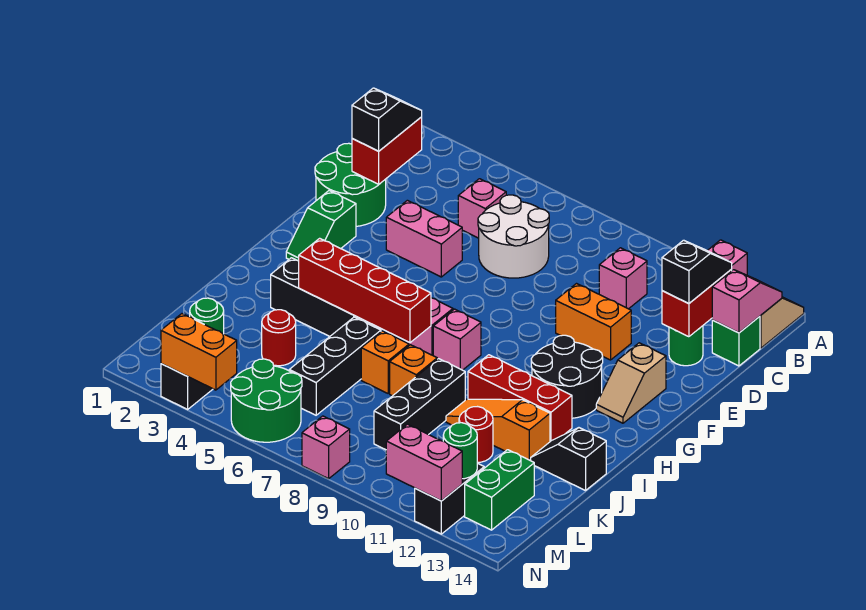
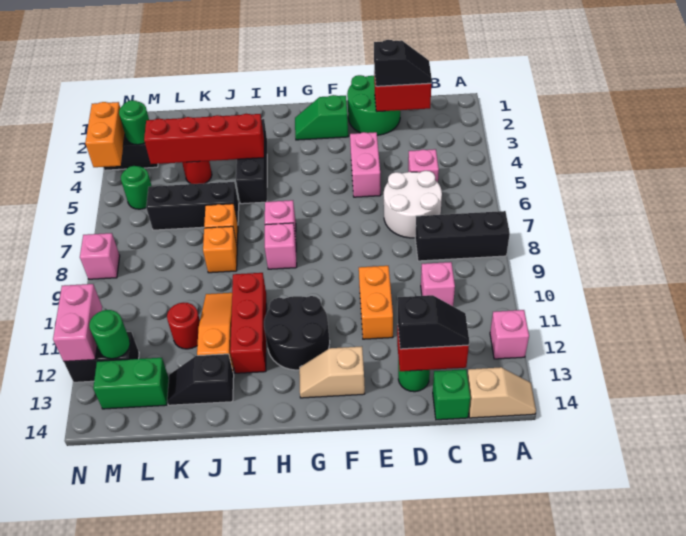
pink slope B14:C14 level 2 top C -> none
red brick I4:I7 level 2 -> red brick I4:L4 level 2
black brick J9:L9 level 1 -> black brick A8:C8 level 1
black slope J13:J14 level 1 top 14 -> black slope J13:K13 level 1 top J
green round brick M5:N6 level 1 -> green round brick M5 level 1

